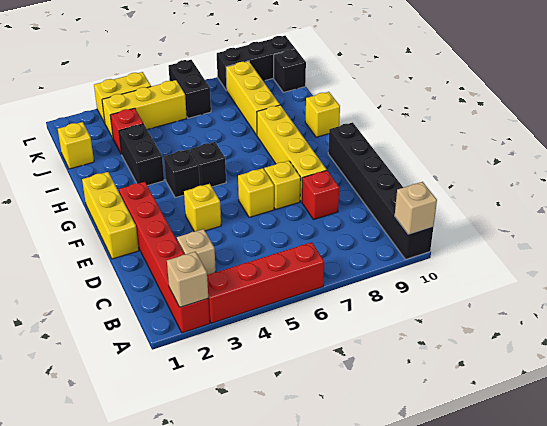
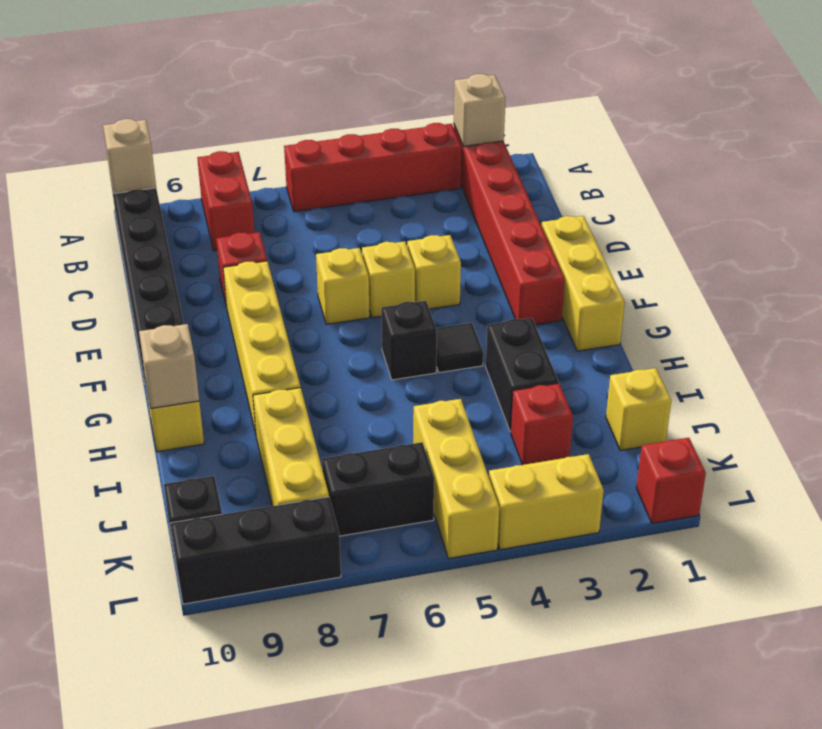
none -> red brick A8:B8 level 1
tan brick C3 level 1 -> tan brick H10 level 2
yellow brick E7 level 1 -> yellow brick E5 level 1
black brick G4 level 1 -> black tile G4 level 1
yellow brick K3:K5 level 1 -> yellow brick J5:L5 level 1
black brick K6:L6 level 1 -> black brick K6:K7 level 1
none -> red brick L1 level 1

